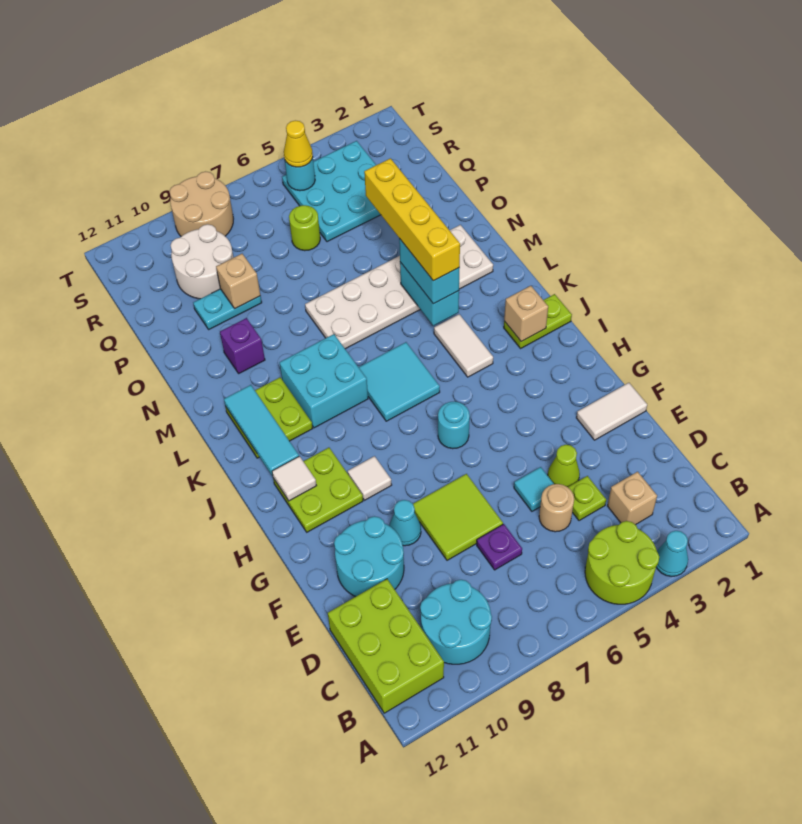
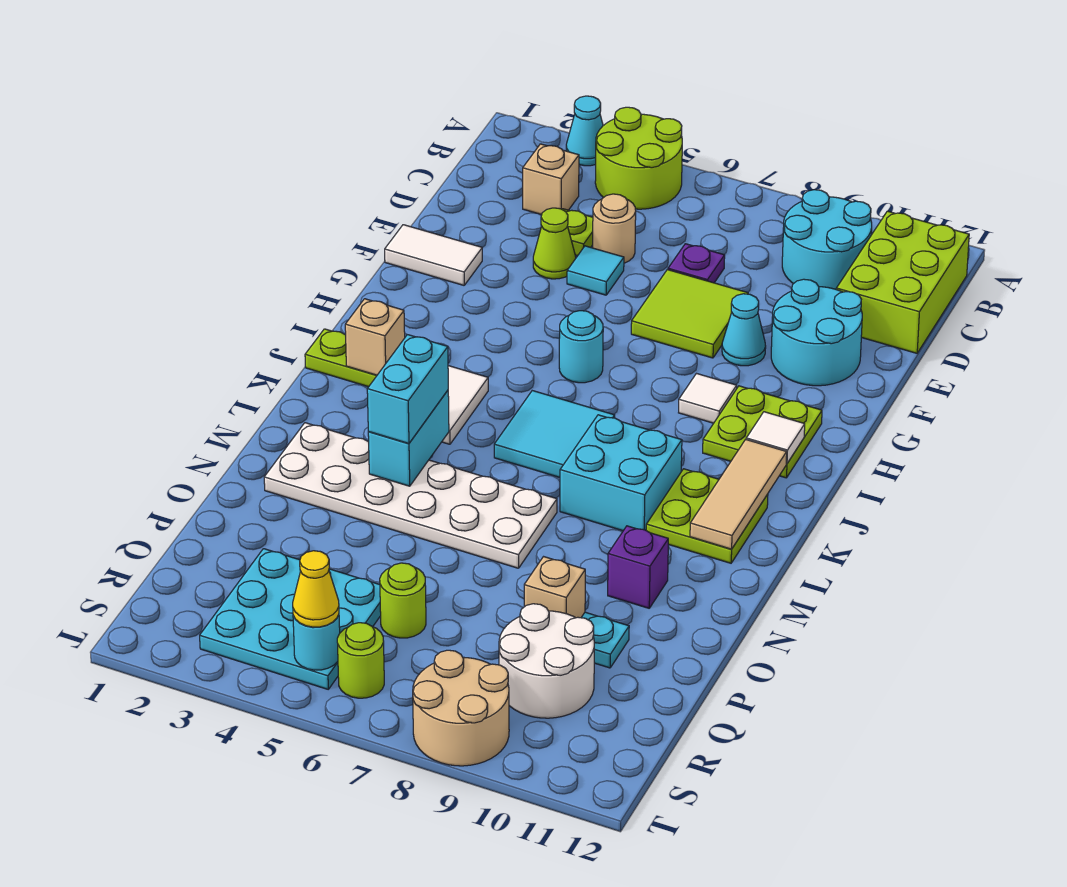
cyan tile J11:L11 level 2 -> tan tile J11:L11 level 2
yellow brick L4:O4 level 4 -> none
none -> lime round brick S6 level 1

